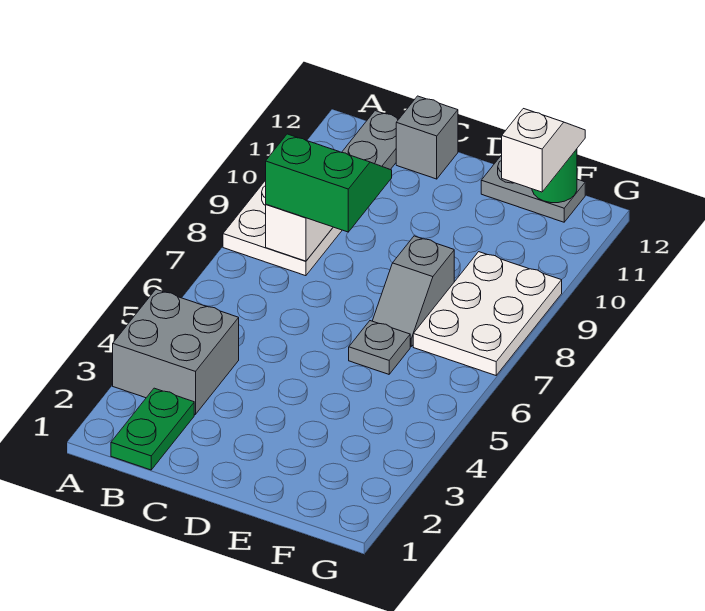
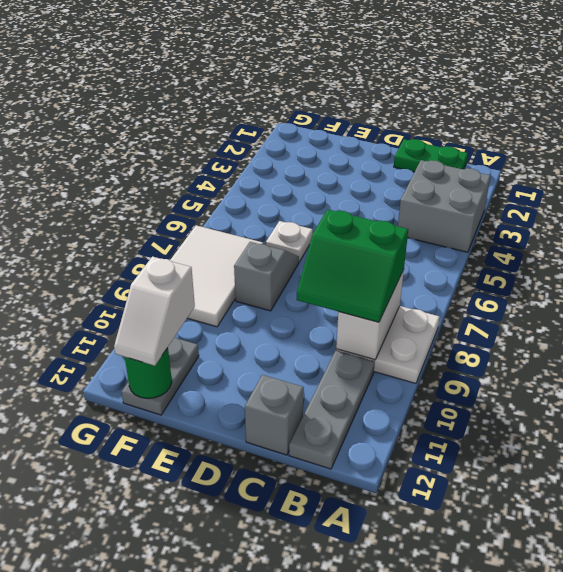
green plate B1:B2 level 1 -> green plate B1:C1 level 1
grey plate E6 level 1 -> white plate E6 level 1
grey plate E12:F12 level 1 -> grey plate F11:F12 level 1
white plate F7:G9 level 1 -> white tile F7:G9 level 1

